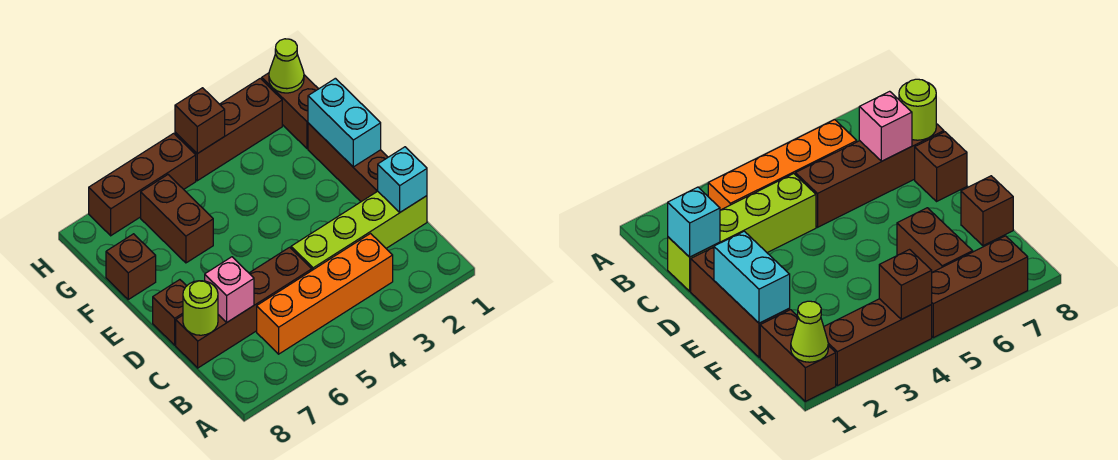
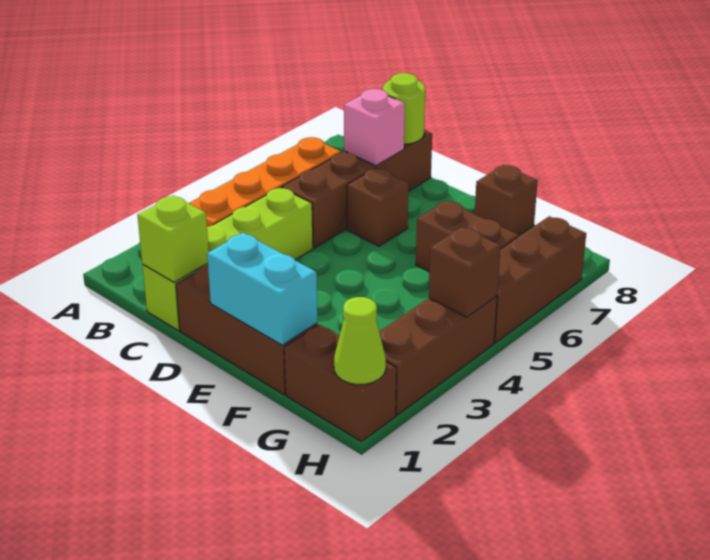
cyan brick C1 level 2 -> lime brick C1 level 2
brown brick D8 level 1 -> brown brick D6 level 1

